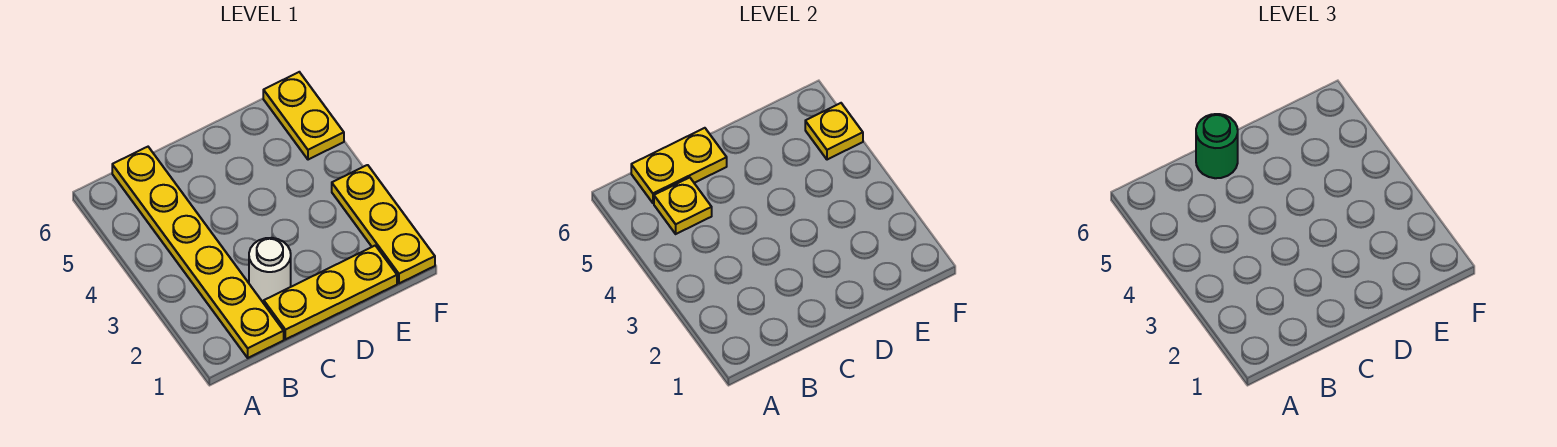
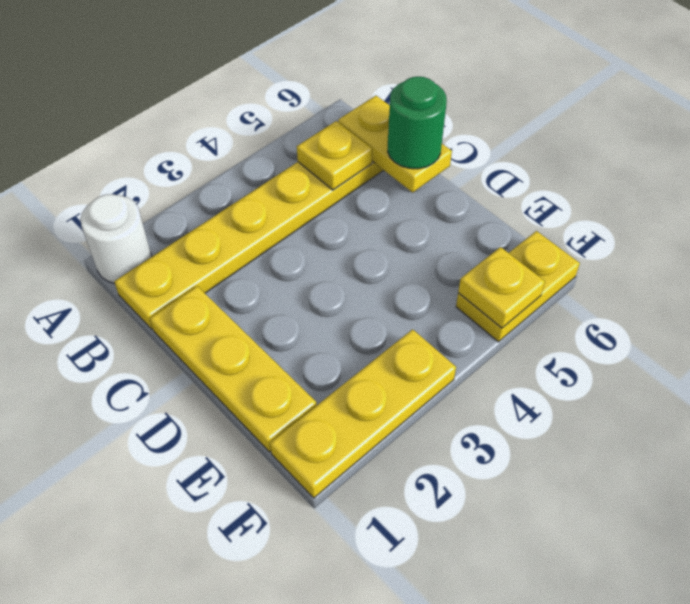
white round brick C2 level 1 -> white round brick A1 level 1

